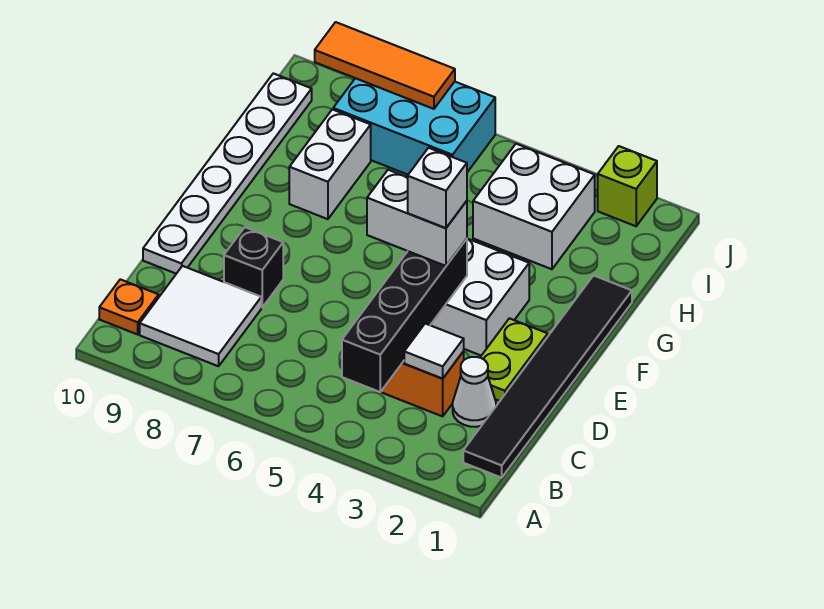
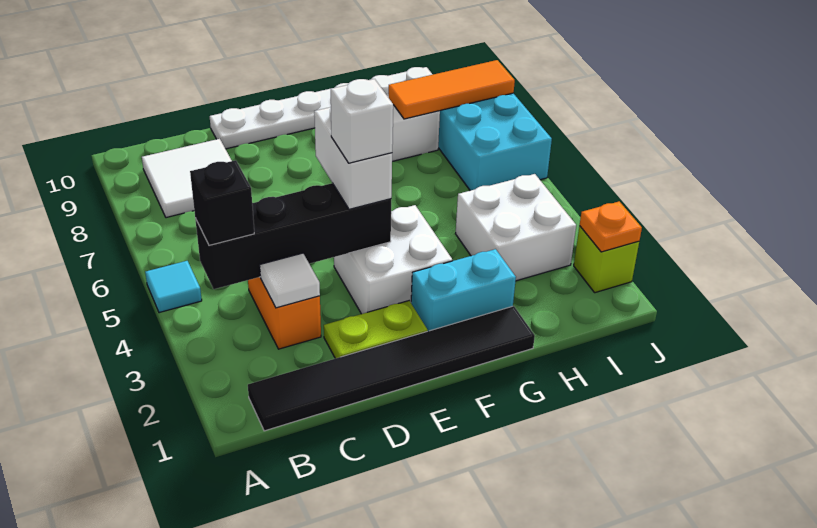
none -> cyan tile A5 level 1
orange plate B10 level 1 -> orange plate J2 level 2
white cone C2 level 1 -> none
black brick D8 level 1 -> black brick B4 level 3
none -> cyan brick F2:G2 level 1
orange tile J7:J9 level 2 -> orange tile H8:J8 level 2

